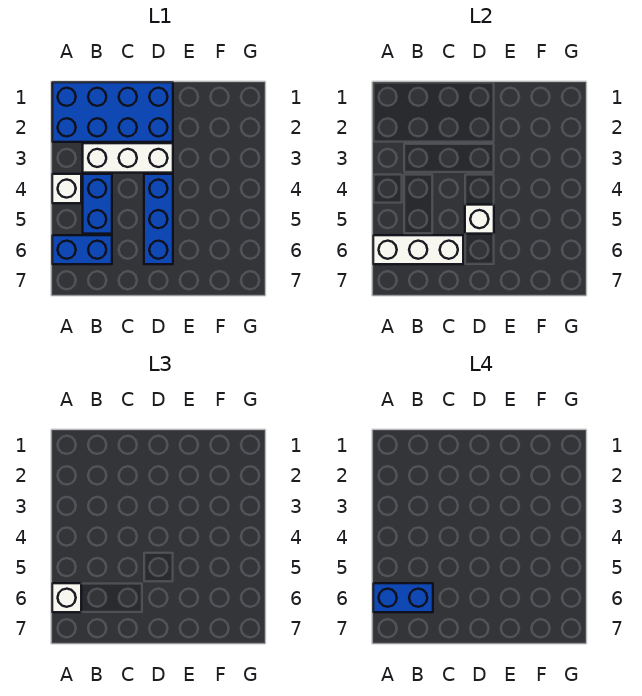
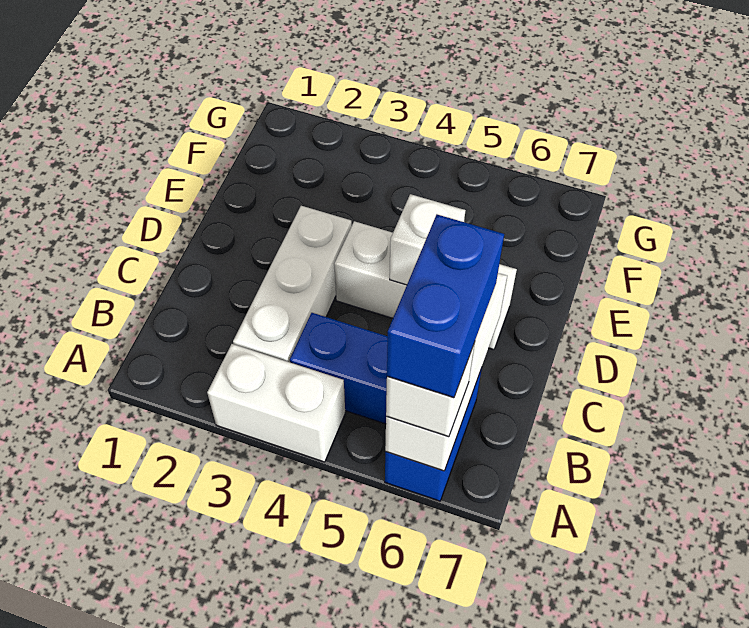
blue brick A1:D2 level 1 -> none
white brick A4 level 1 -> white brick A3:A4 level 1
blue brick D4:D6 level 1 -> white brick D4:D6 level 1

